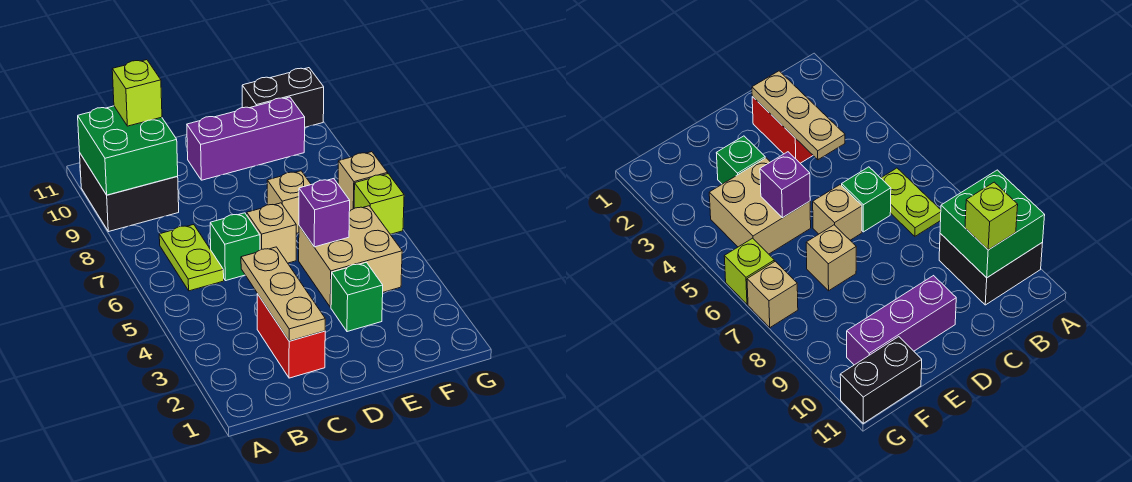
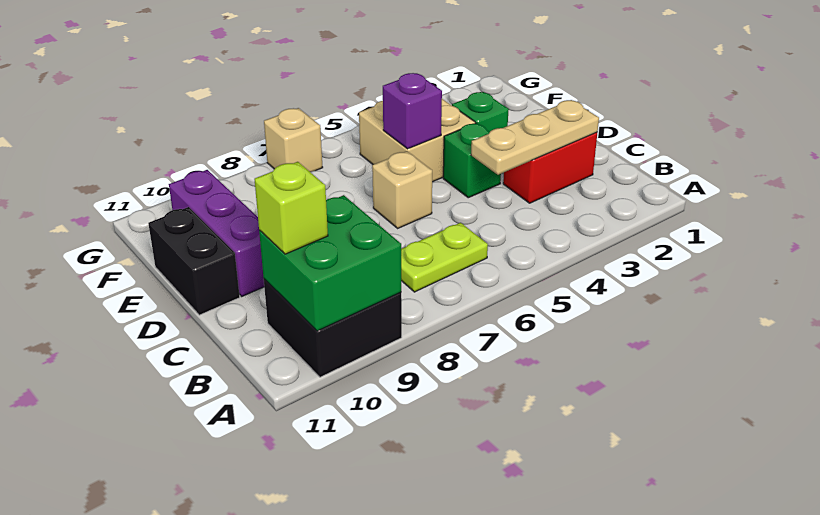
green brick C6 level 1 -> green brick D4 level 1
tan brick E7 level 1 -> none
black brick F11:G11 level 1 -> black brick D11:E11 level 1
lime brick G6 level 1 -> none

